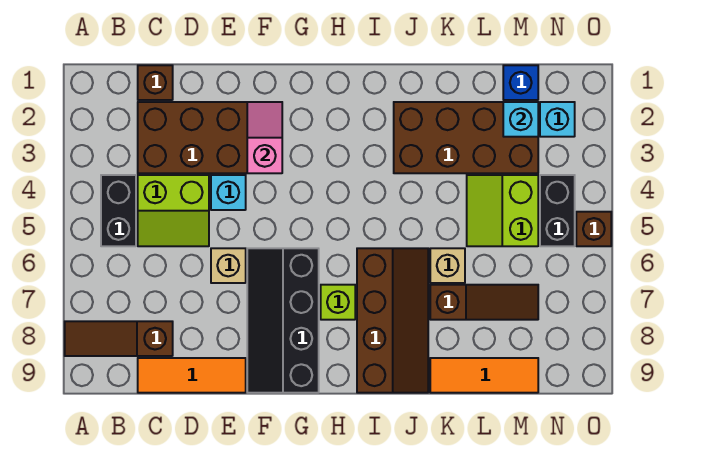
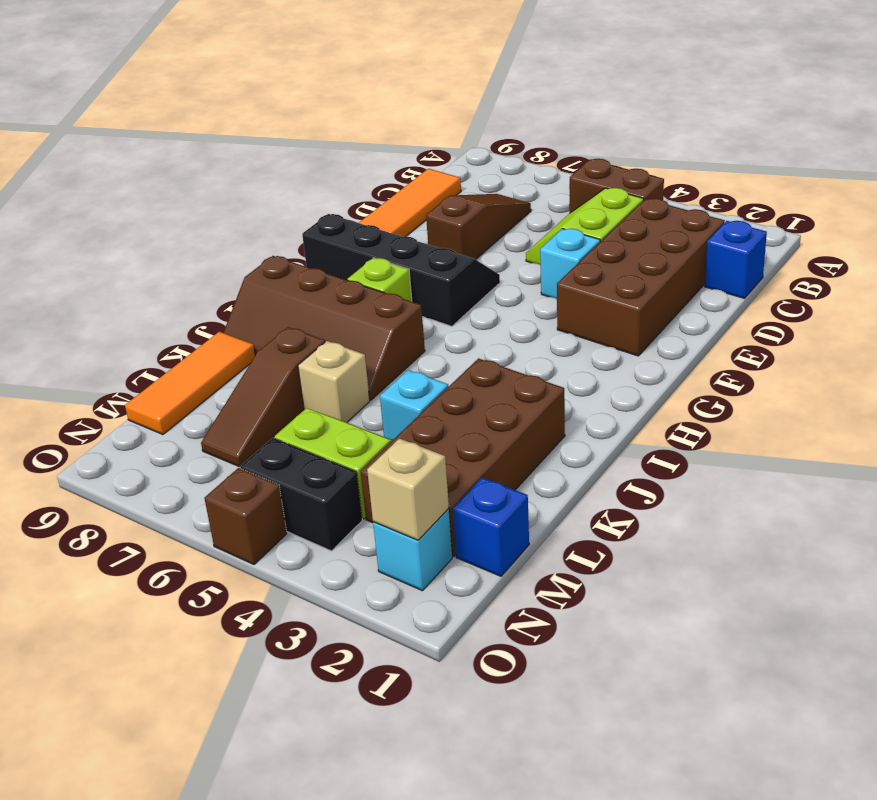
brown slope A8:C8 level 1 top C -> brown slope C7:E7 level 1 top E
black brick B4:B5 level 1 -> brown brick B4:B5 level 1
brown brick C1 level 1 -> blue brick C1 level 1
tan brick E6 level 1 -> tan brick N2 level 2
pink slope F2:F3 level 2 top 3 -> none
cyan brick M2 level 2 -> cyan brick K4 level 1

